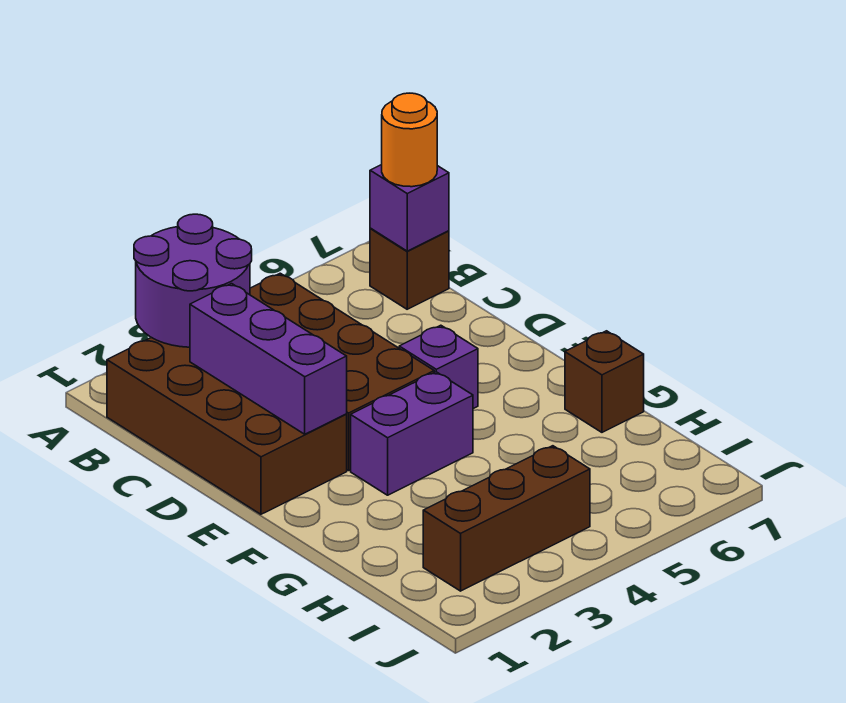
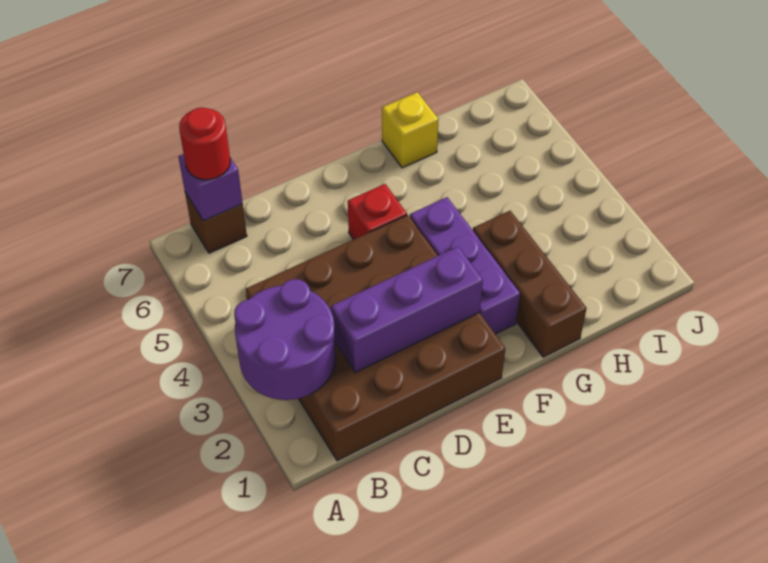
orange round brick B7 level 3 -> red round brick B7 level 3
purple brick E5 level 1 -> red brick E5 level 1
purple brick F3:F4 level 1 -> purple brick F2:F4 level 1
brown brick G7 level 1 -> yellow brick G7 level 1
brown brick I2:I4 level 1 -> brown brick G1:G3 level 1

